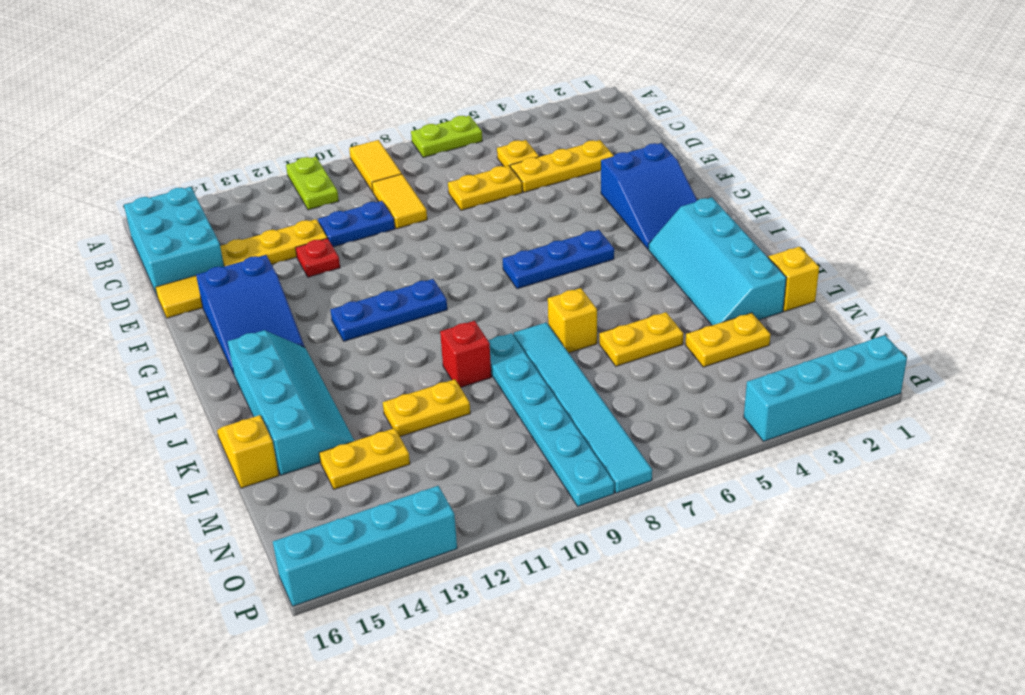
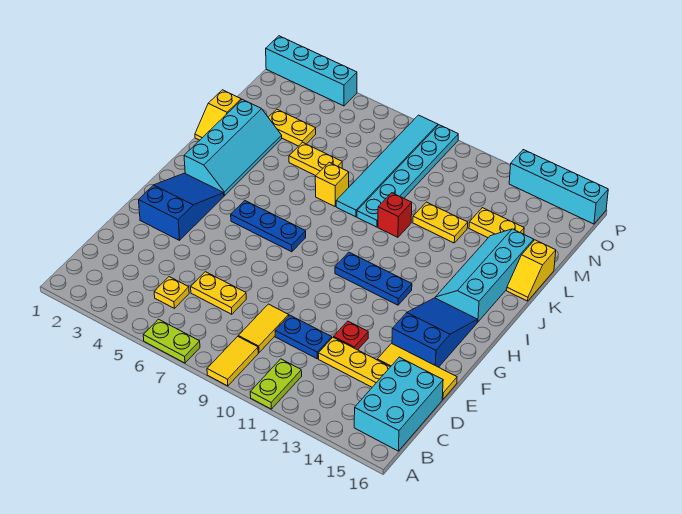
yellow plate D3:D5 level 1 -> none

